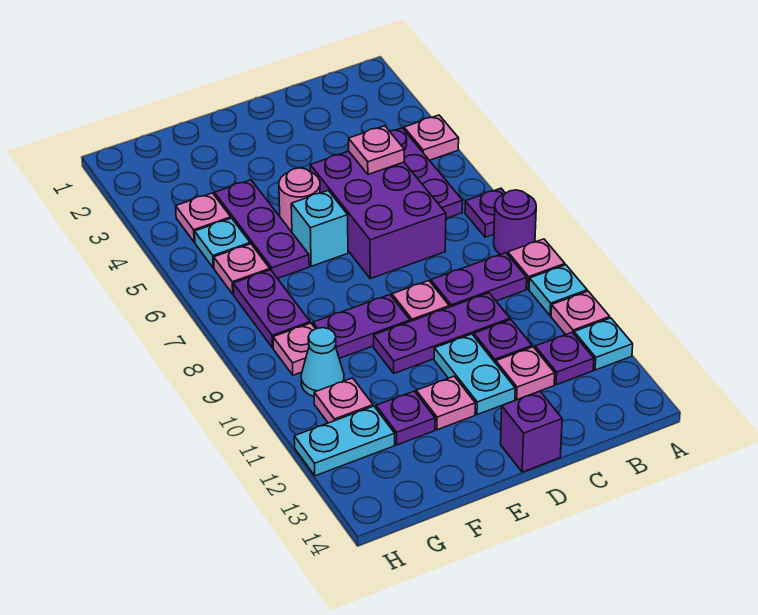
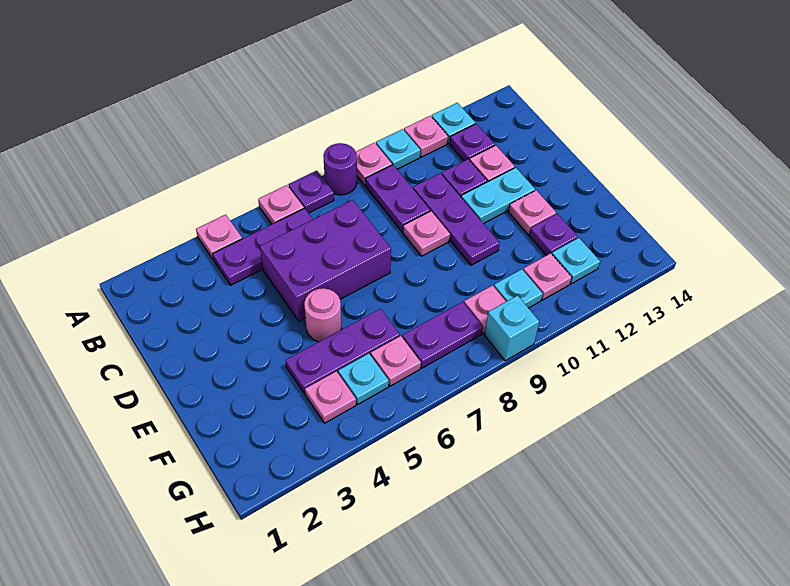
pink plate C5 level 2 -> pink plate A6 level 1
purple brick D14 level 1 -> none
cyan brick E6 level 1 -> cyan brick H9 level 1
purple plate E9:F9 level 1 -> none
cyan cone G10 level 1 -> cyan plate G10 level 1
cyan plate G12:H12 level 1 -> cyan plate G12 level 1

